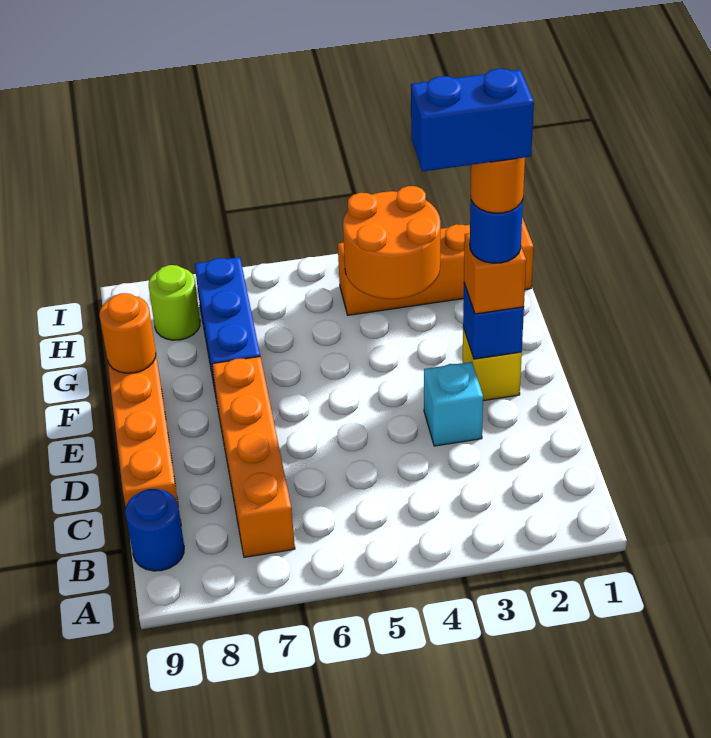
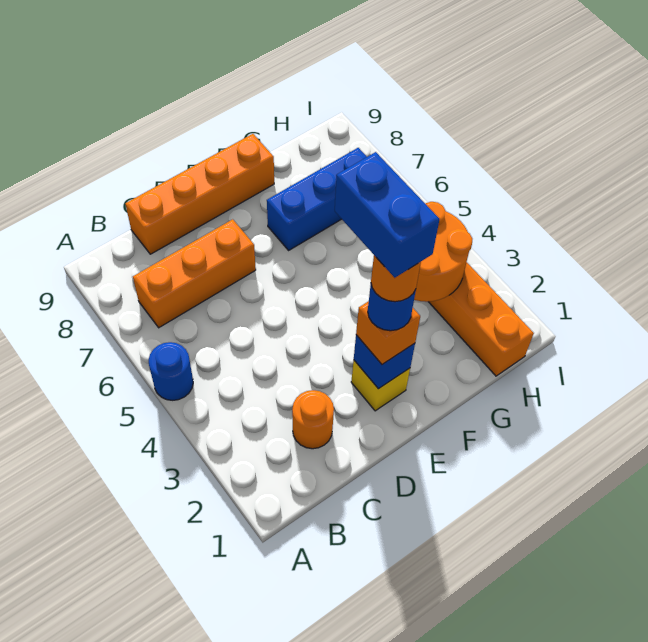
orange brick B7:E7 level 1 -> orange brick B7:D7 level 1
blue round brick B9 level 1 -> blue round brick A5 level 1
cyan brick D3 level 1 -> none
orange round brick F9 level 2 -> orange round brick C2 level 1
lime round brick H8 level 1 -> none

